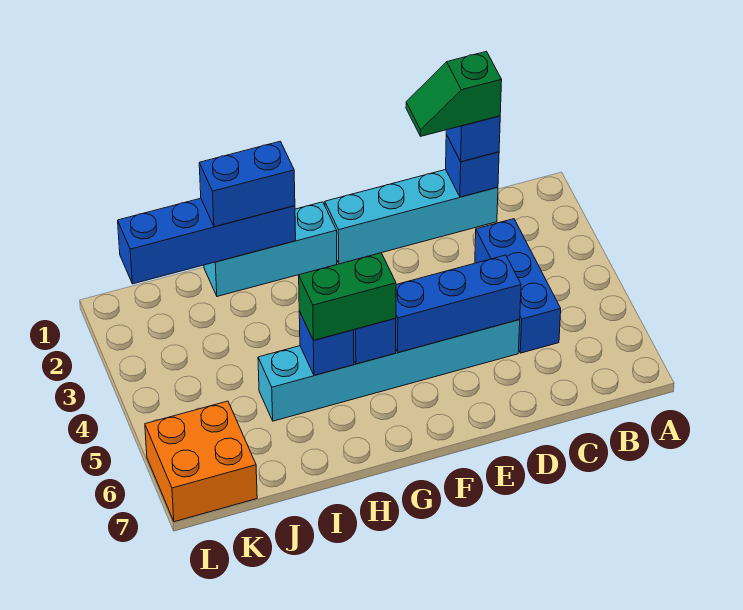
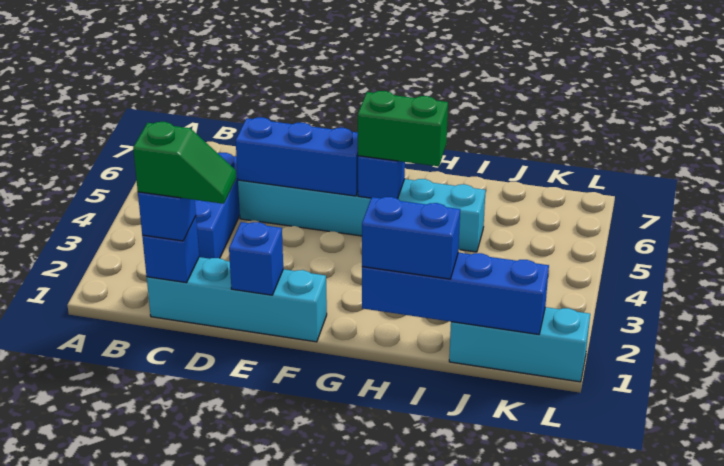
cyan brick G1:I1 level 1 -> cyan brick J1:L1 level 1
blue brick H5 level 2 -> blue brick E1 level 2
orange brick K6:L7 level 1 -> none

